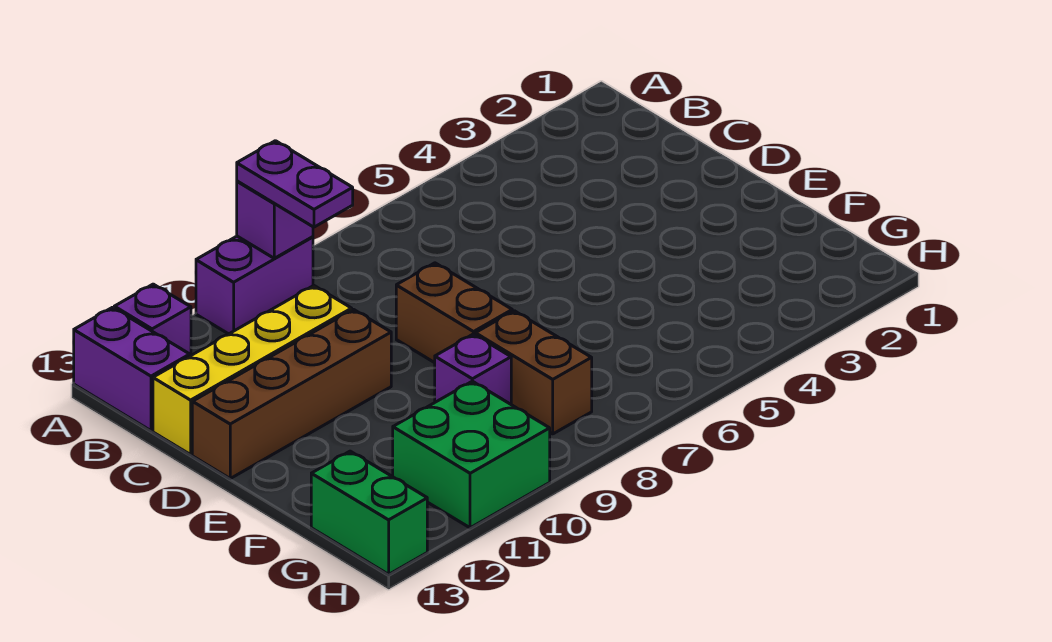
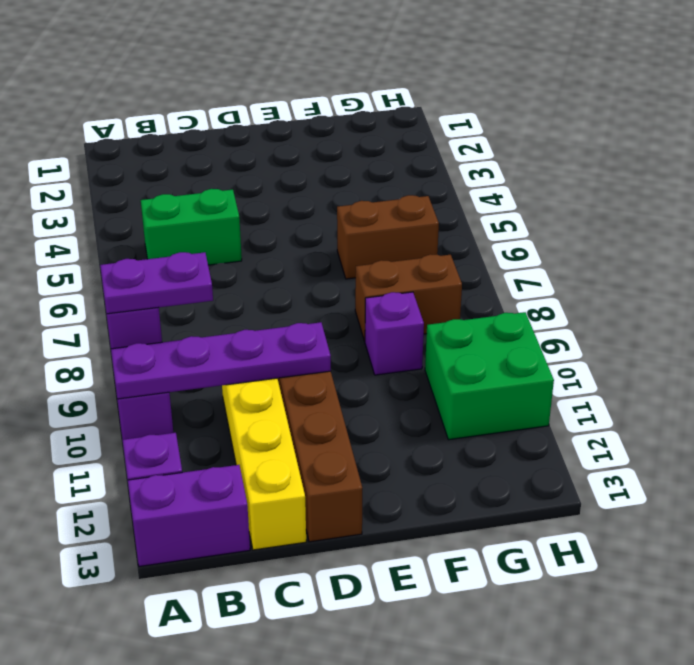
none -> purple plate A10:D10 level 2
brown brick D8:E8 level 1 -> brown brick F6:G6 level 1
green brick G13:H13 level 1 -> green brick B5:C5 level 1

